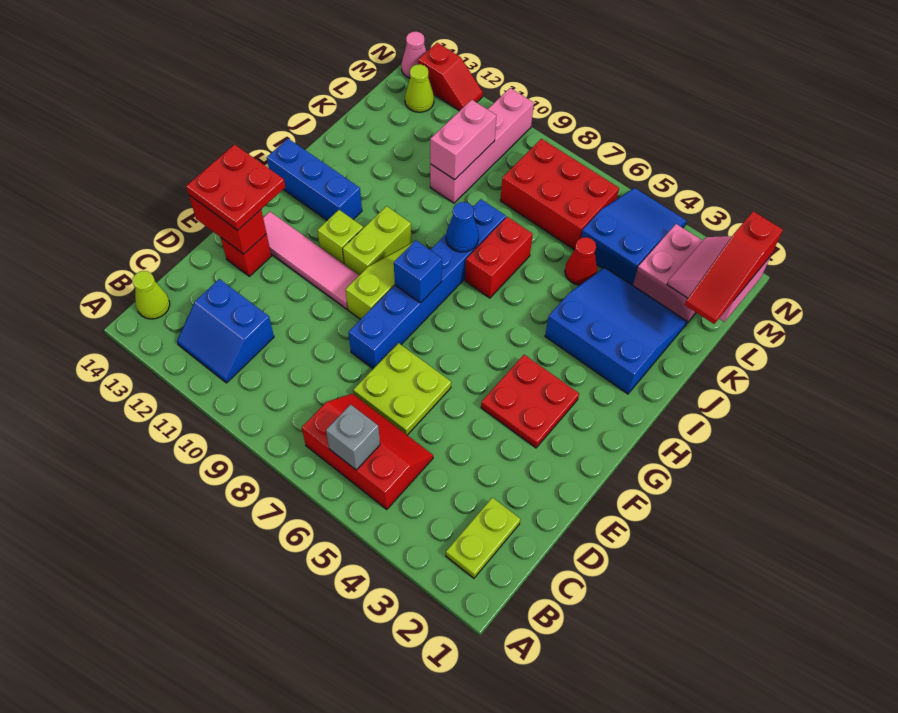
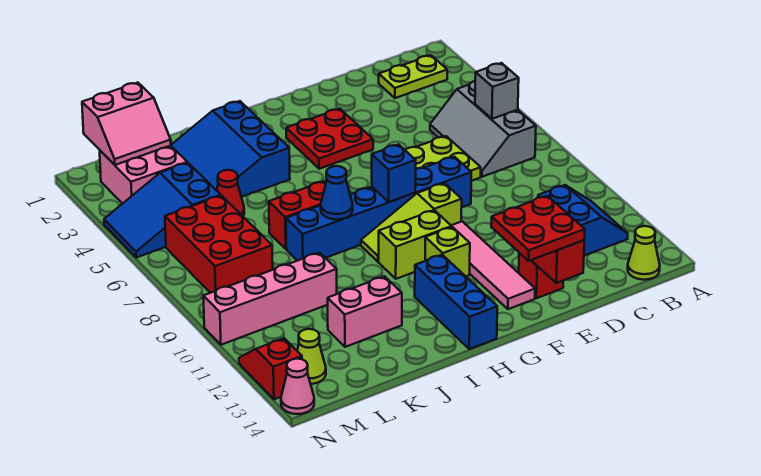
red slope B5:C7 level 1 top B -> grey slope B5:C7 level 1 top B
red slope K1:M1 level 3 top M -> none
pink brick K10:L10 level 2 -> pink brick J12:K12 level 1

